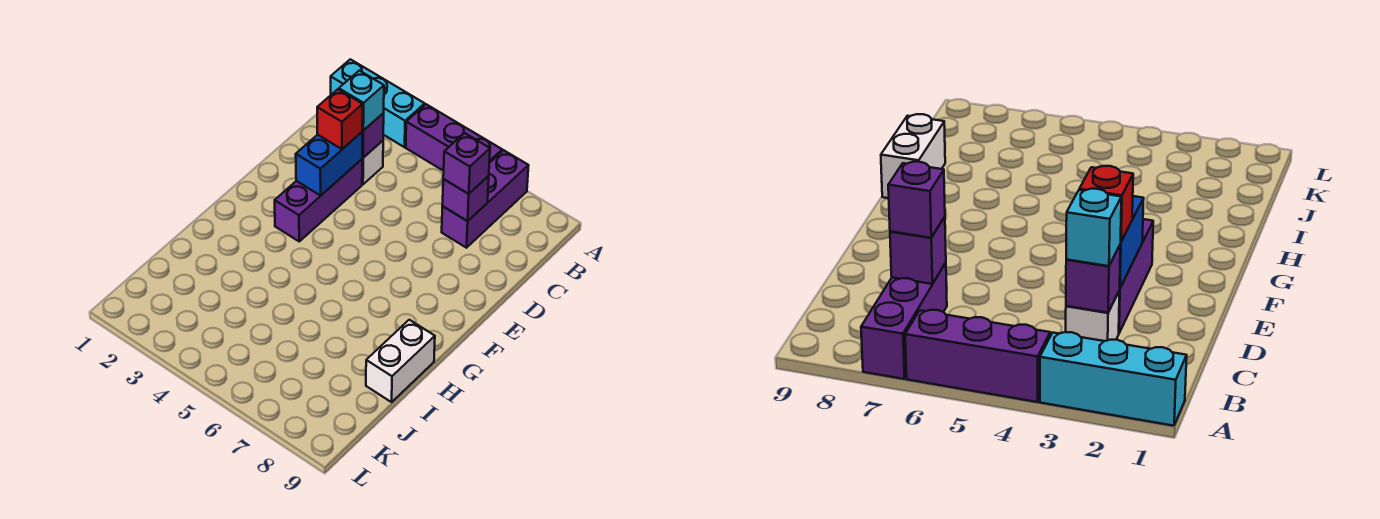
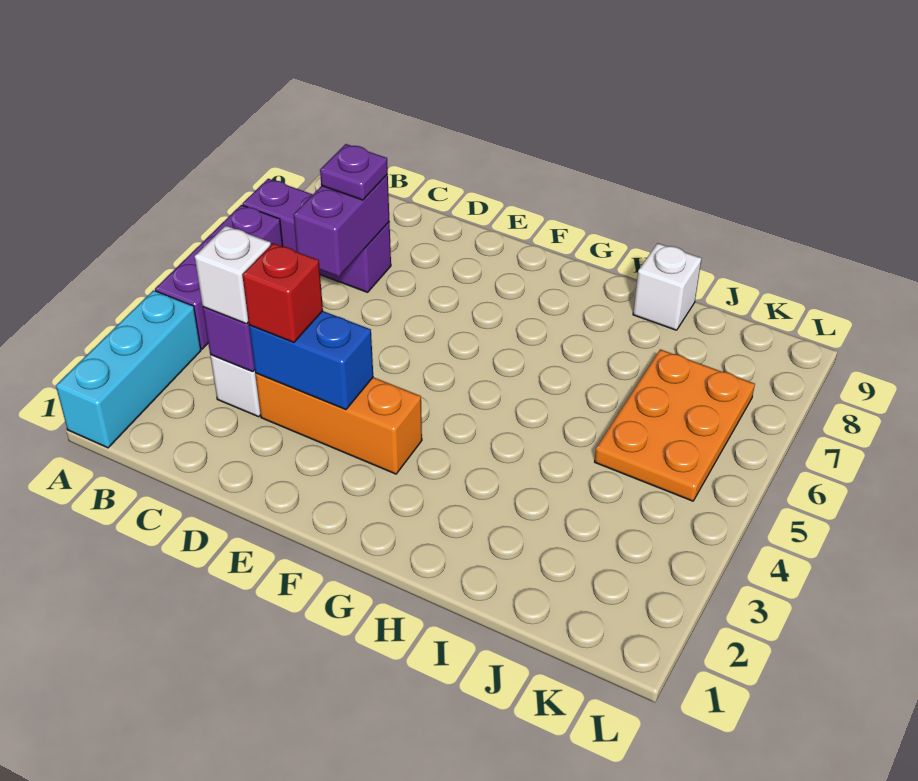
cyan brick C3 level 3 -> white brick C3 level 3
purple brick C7 level 2 -> purple brick C6:C7 level 2
purple brick C7 level 3 -> purple plate C7 level 3
purple brick D3:F3 level 1 -> orange brick D3:F3 level 1
white brick H9:I9 level 1 -> white brick I9 level 1
none -> orange plate J5:K7 level 1

